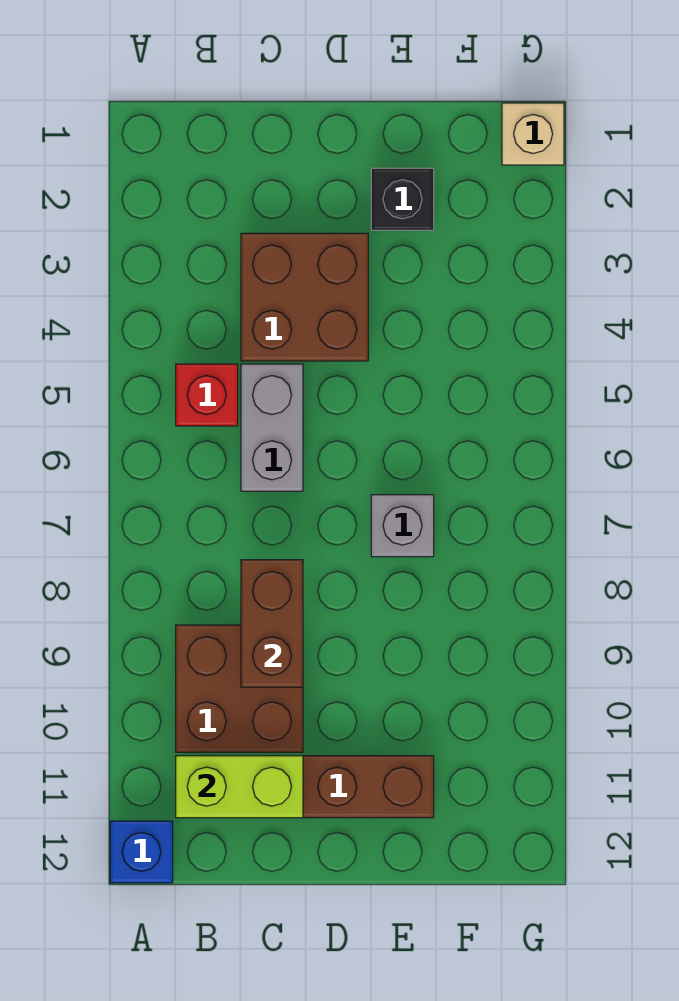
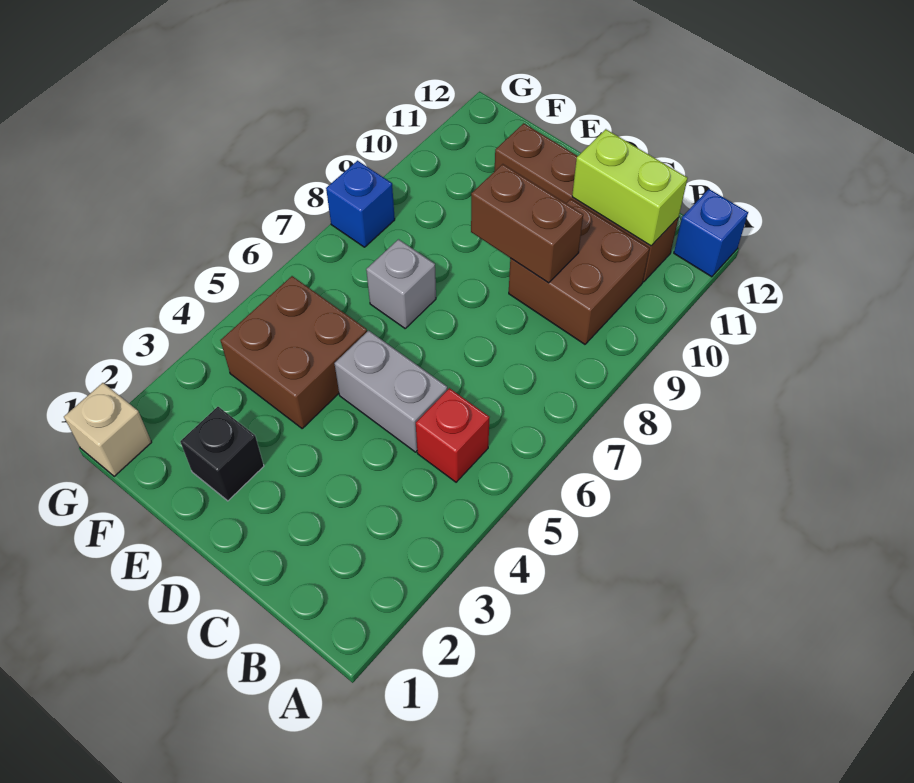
brown brick C3:D4 level 1 -> brown brick E4:F5 level 1
grey brick C5:C6 level 1 -> grey brick C5:D5 level 1
brown brick C8:C9 level 2 -> brown brick C9:D9 level 2
none -> blue brick G8 level 1

